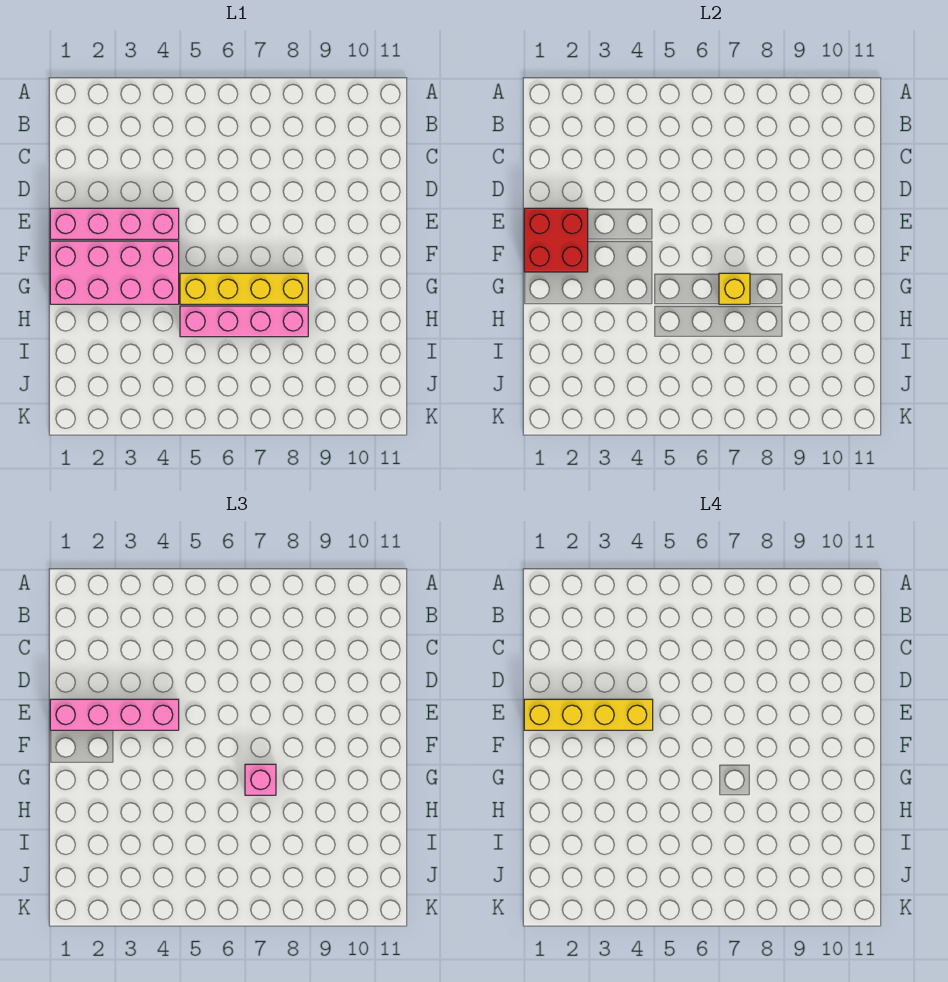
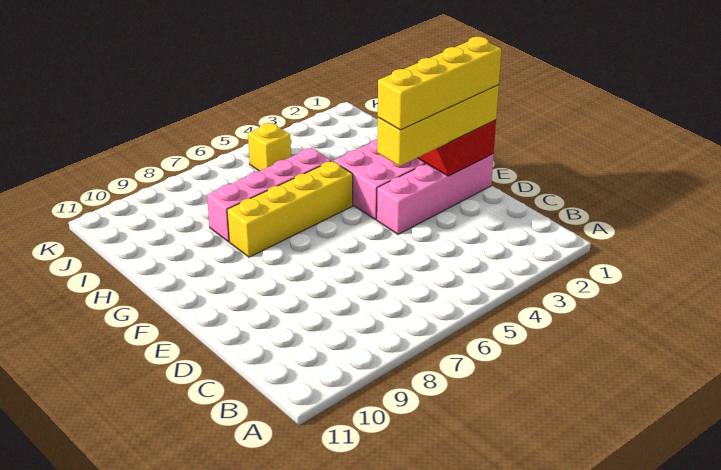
pink brick E1:E4 level 3 -> yellow brick E1:E4 level 3
yellow brick G7 level 2 -> yellow brick J5 level 1
pink brick G7 level 3 -> none

